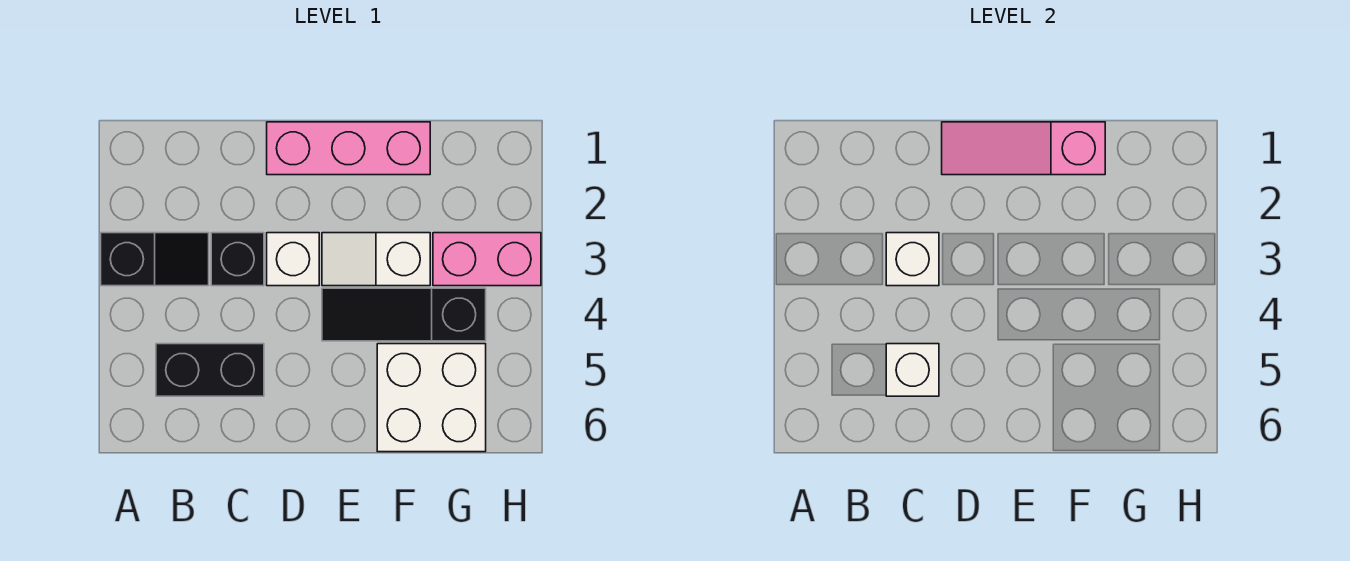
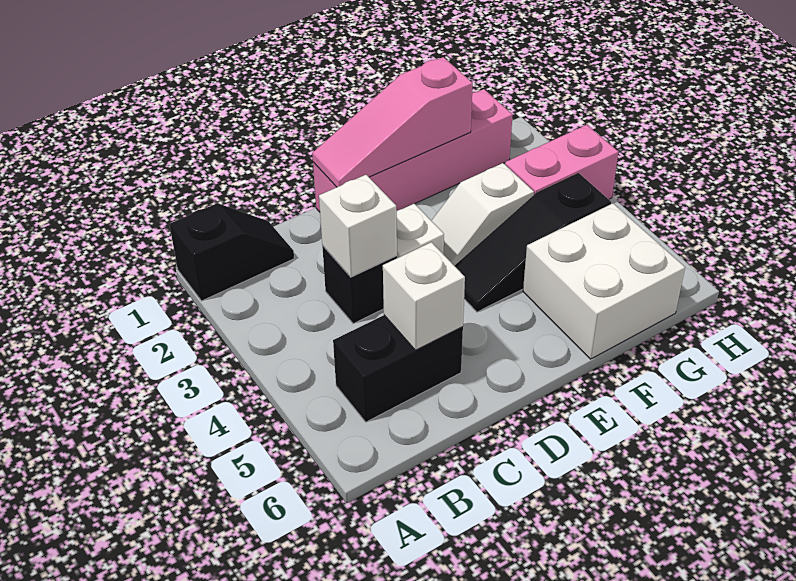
black slope A3:B3 level 1 top A -> black slope A1:B1 level 1 top A
pink brick D1:F1 level 1 -> pink brick D1:G1 level 1

